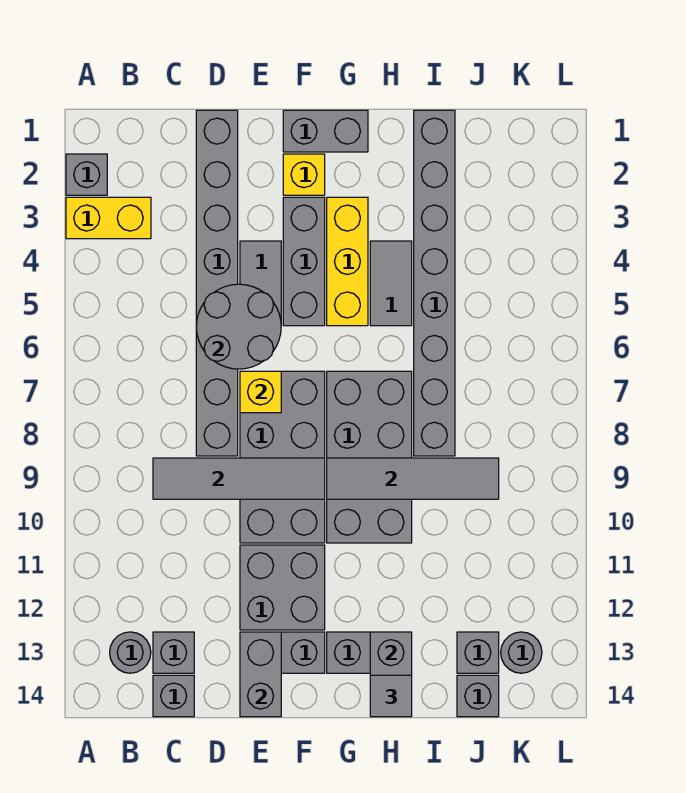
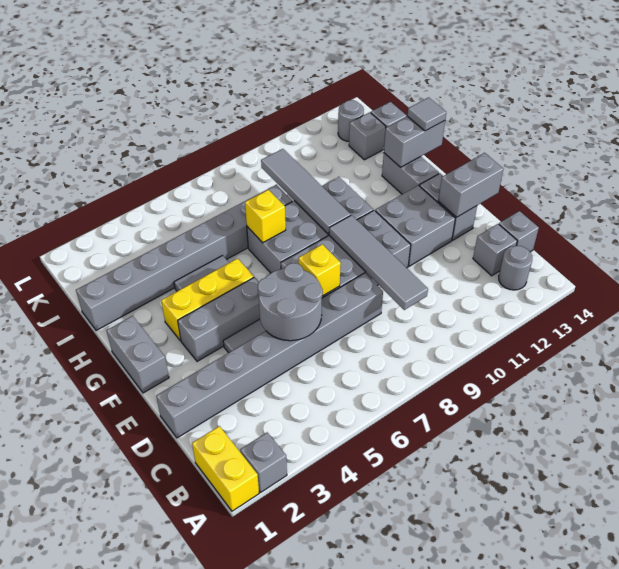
yellow brick A3:B3 level 1 -> yellow brick A1:B1 level 1
yellow brick F2 level 1 -> yellow brick H7 level 2

